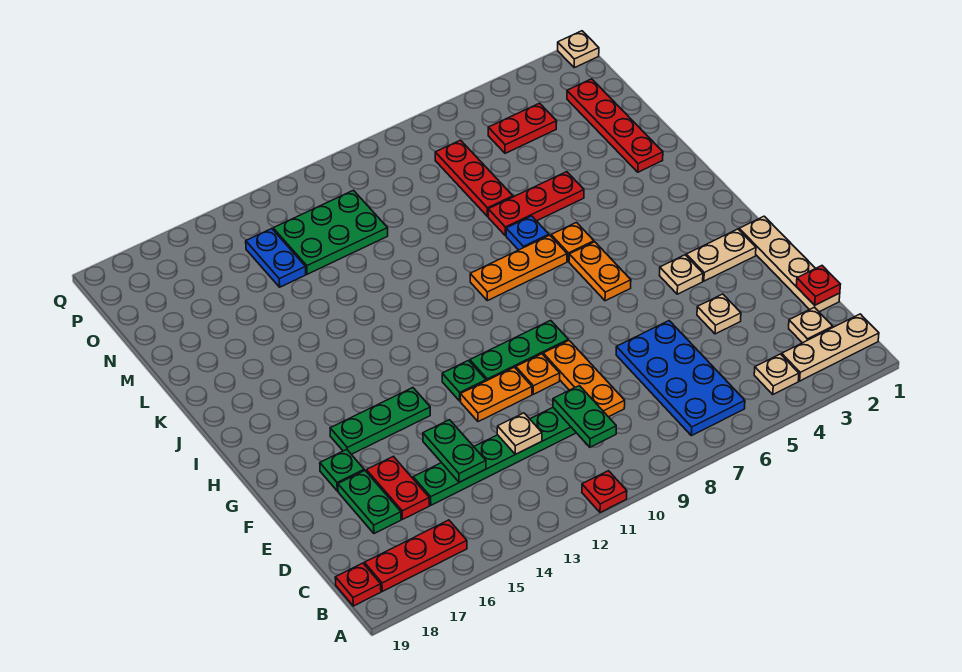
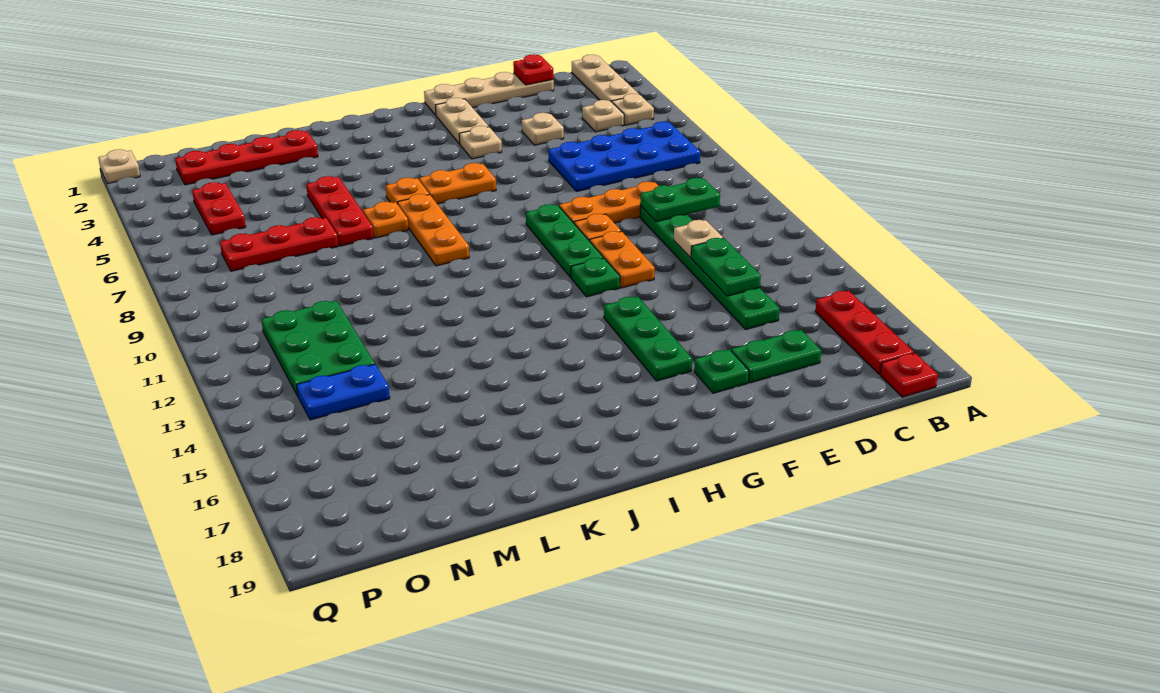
red plate A11 level 1 -> none
tan plate C2 level 1 -> tan plate C4 level 1
green plate D14:E14 level 2 -> green plate D13:D14 level 2
red plate D16:E16 level 1 -> none
blue plate K7 level 1 -> orange plate K7 level 1

